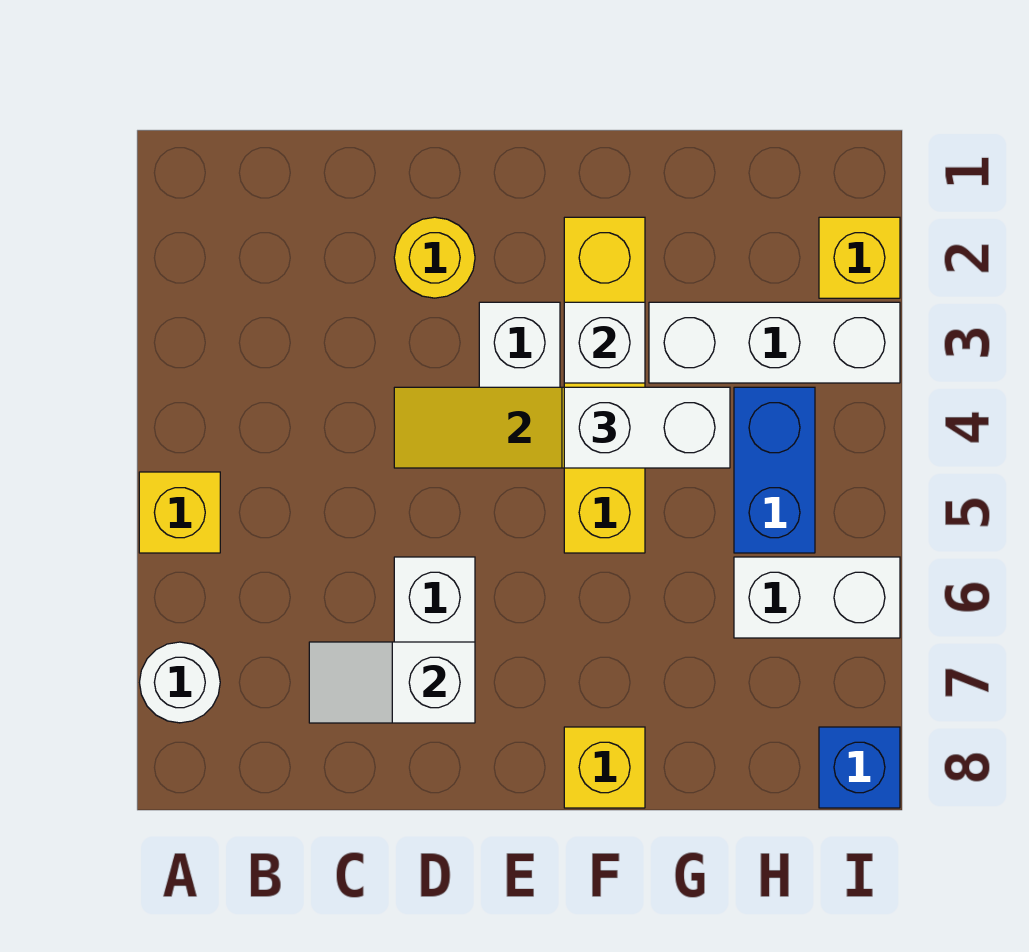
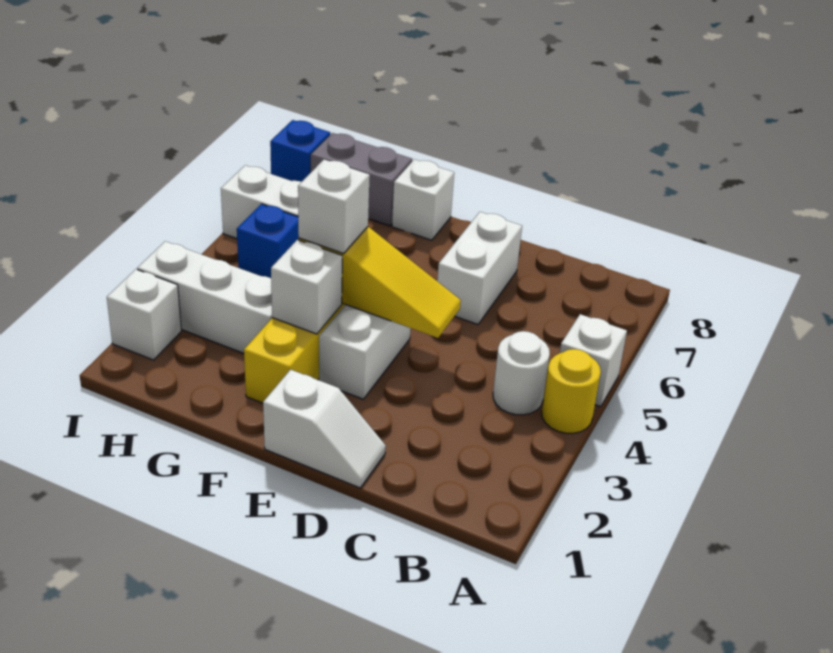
yellow brick A5 level 1 -> white brick A5 level 1
white round brick A7 level 1 -> white round brick B4 level 1
white slope C7:D7 level 2 top D -> white slope D1:E1 level 1 top E
yellow round brick D2 level 1 -> yellow round brick A4 level 1
white brick F4:G4 level 3 -> white brick F4 level 3
yellow brick F8 level 1 -> white brick F8 level 1
none -> grey brick G8:H8 level 1
blue brick H4:H5 level 1 -> blue brick H5 level 1
yellow brick I2 level 1 -> white brick I2 level 1

